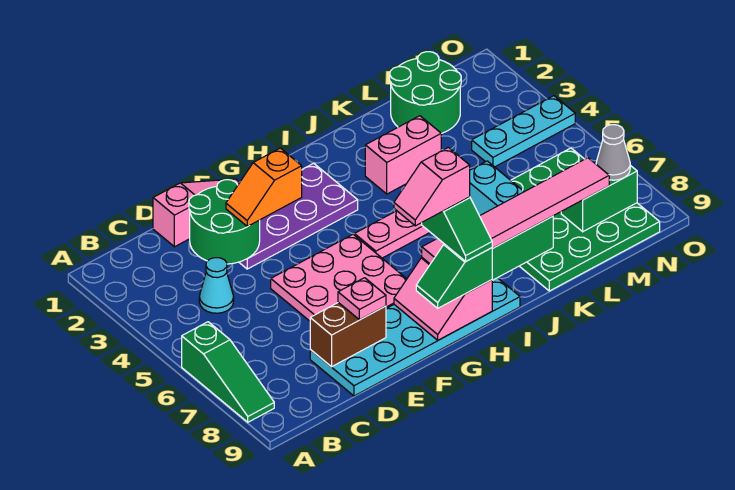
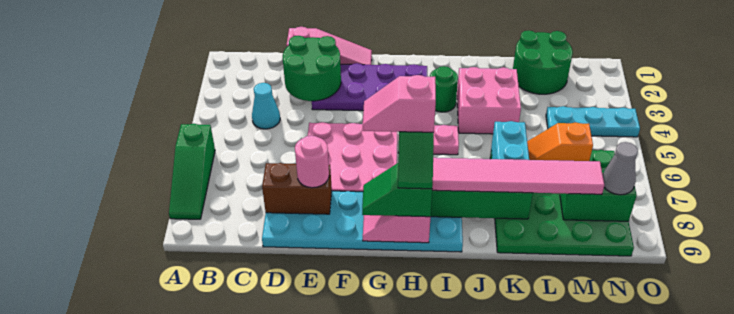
orange slope E3:F3 level 3 top F -> orange slope L6:M6 level 2 top M
pink plate E8 level 3 -> pink round brick E8 level 3
none -> green round brick I3 level 1
pink brick J3:K3 level 1 -> pink brick J3:K4 level 1

